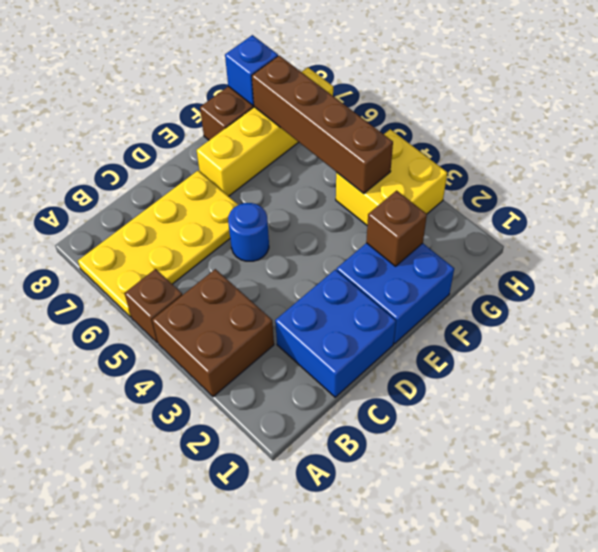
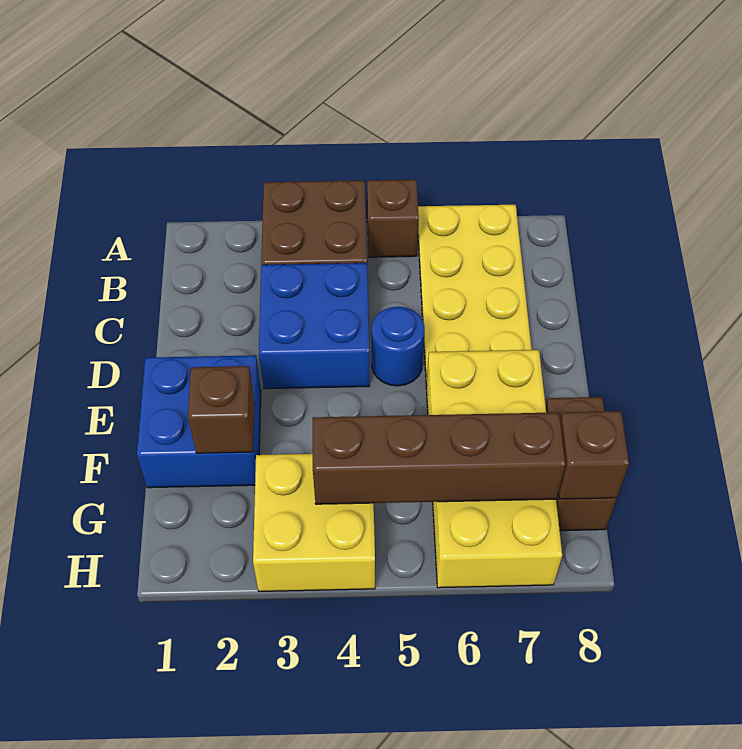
blue brick C1:D2 level 1 -> blue brick C3:D4 level 1
yellow brick E7:H7 level 1 -> yellow brick E6:H7 level 1
blue brick G8 level 2 -> brown brick G8 level 2

